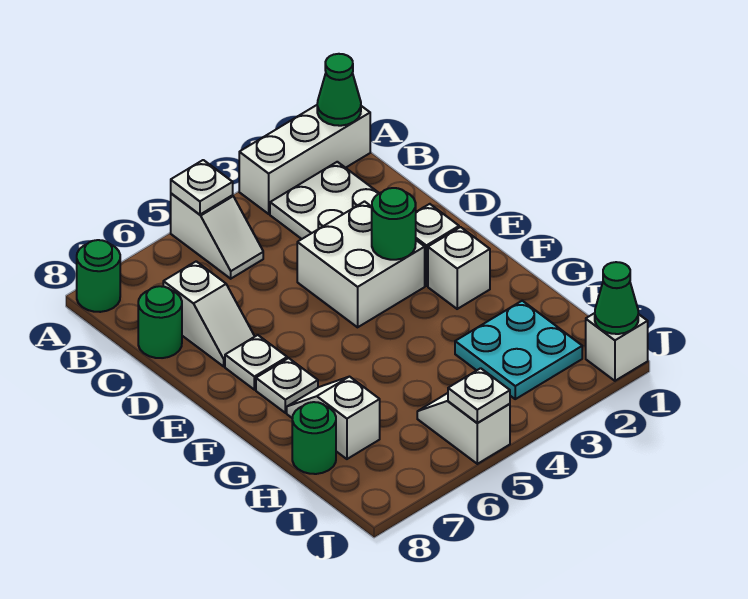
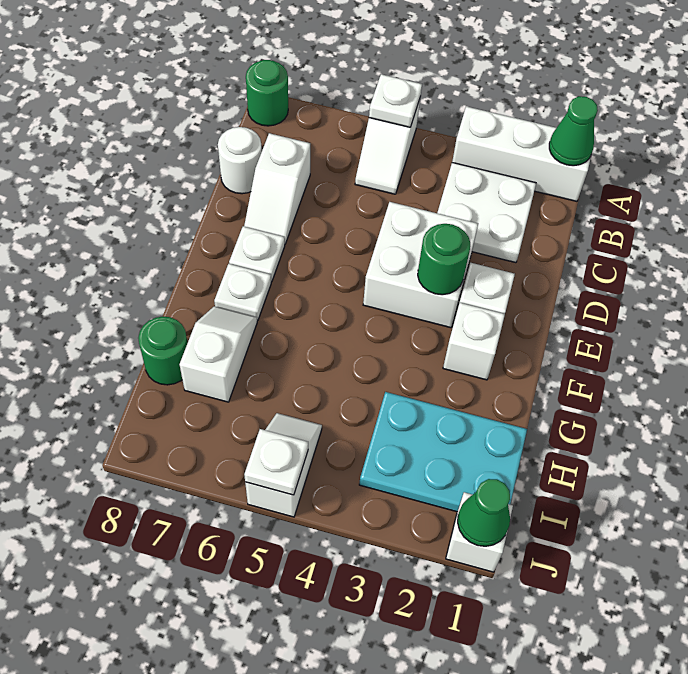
green round brick C8 level 1 -> white round brick C8 level 1
cyan plate H2:I3 level 1 -> cyan plate H1:I3 level 1

